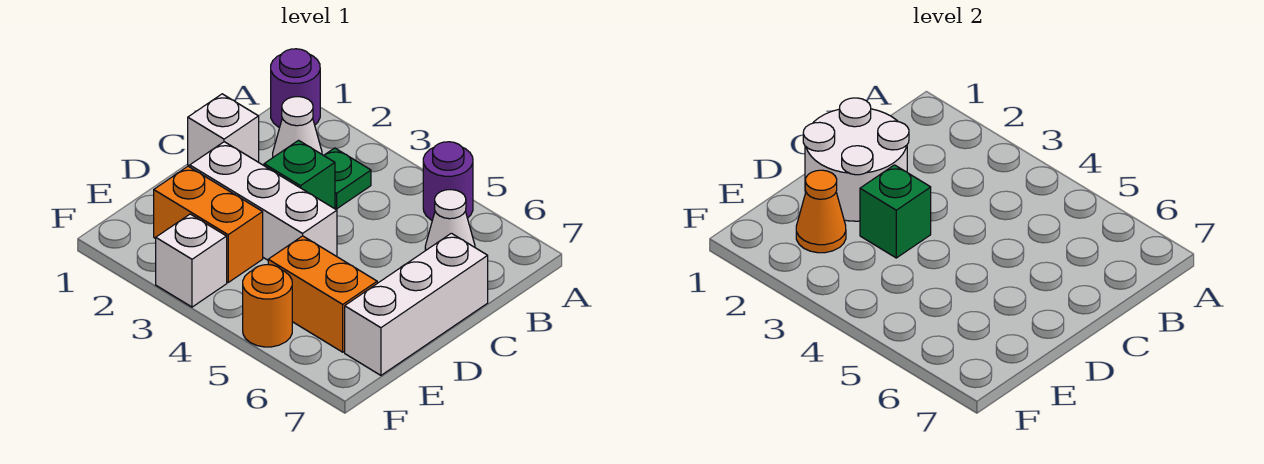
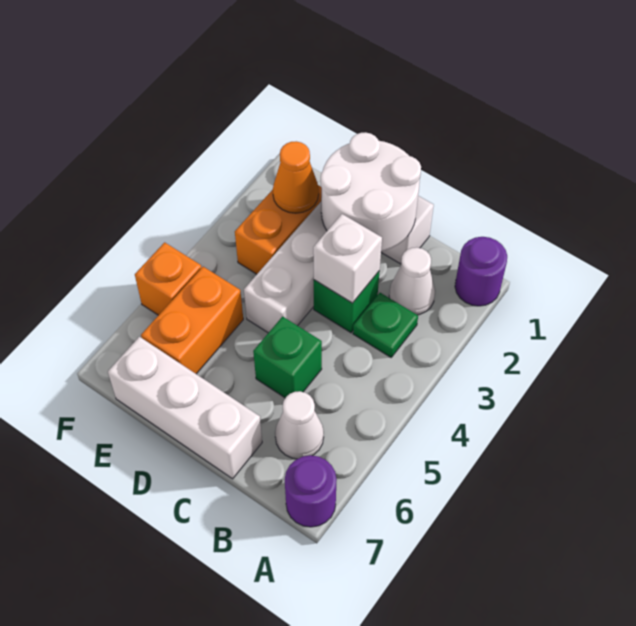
purple round brick A5 level 1 -> purple round brick A7 level 1
green brick D3 level 2 -> green brick C5 level 1
white brick F3 level 1 -> white brick C3 level 2
orange round brick F5 level 1 -> orange brick F5 level 1

